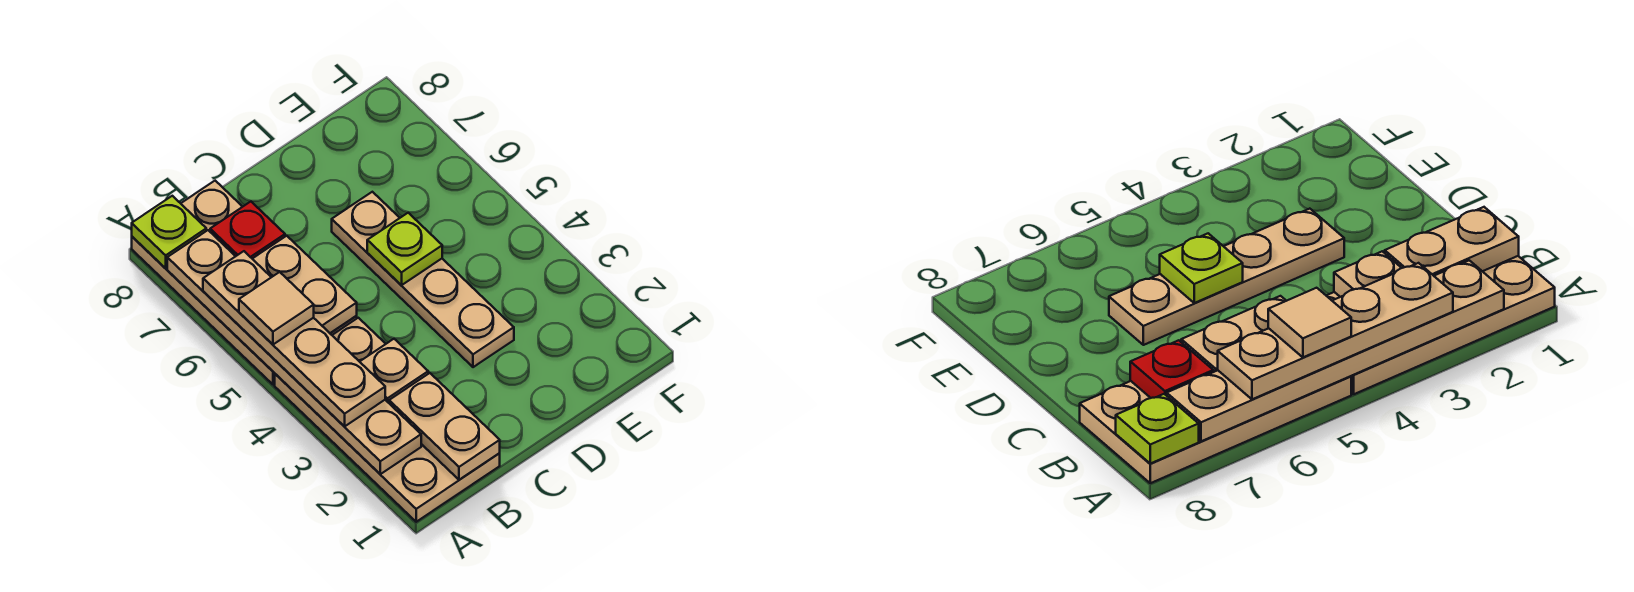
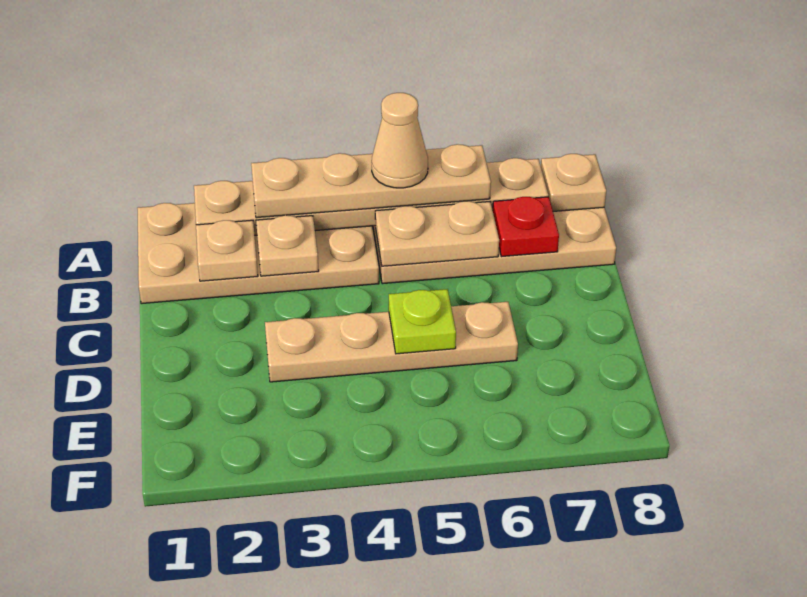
tan tile A5 level 4 -> tan cone A5 level 4
lime plate A8 level 2 -> tan plate A8 level 2
tan plate B1:B2 level 2 -> tan plate B2 level 2

